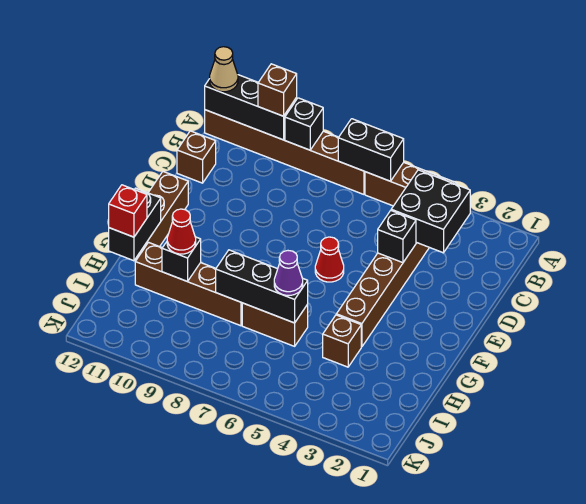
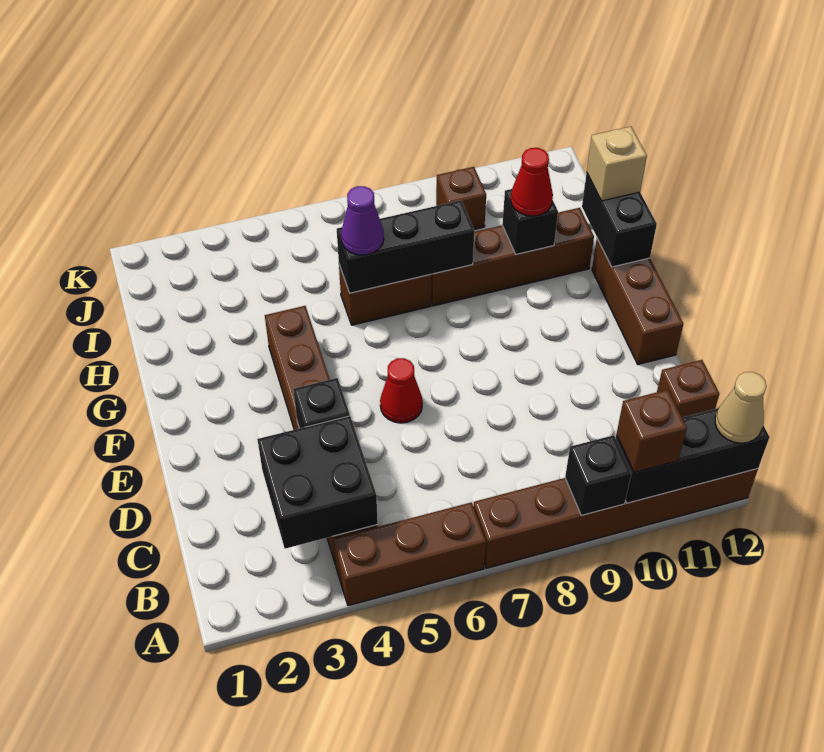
black brick A6:A7 level 2 -> none
brown brick H4 level 1 -> brown brick J9 level 1
red brick H12 level 3 -> tan brick H12 level 3

